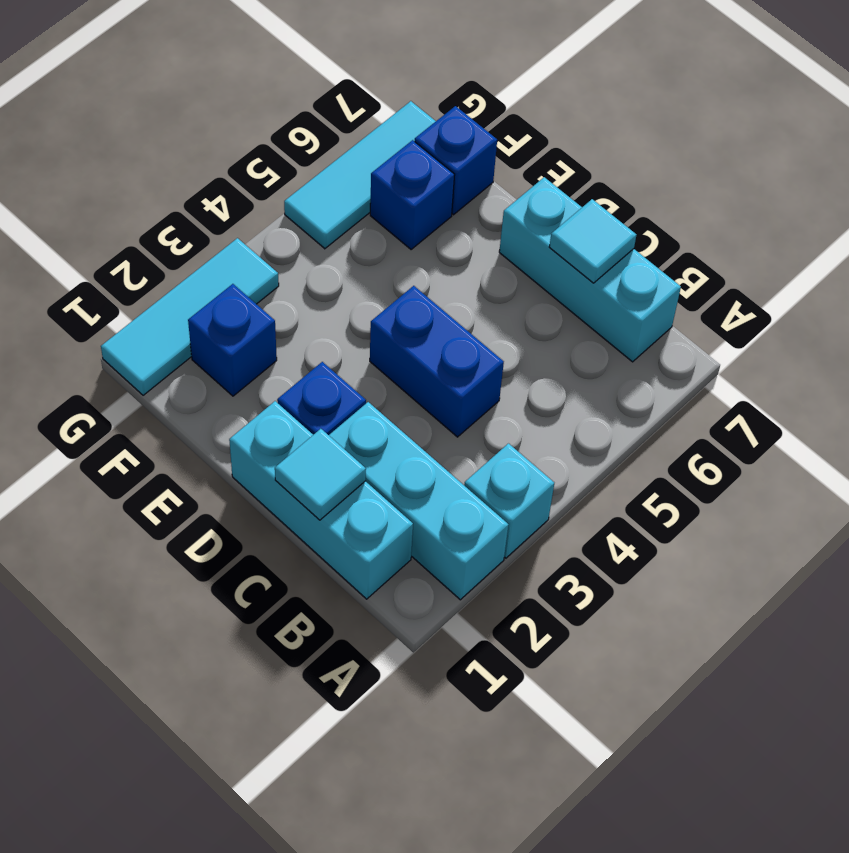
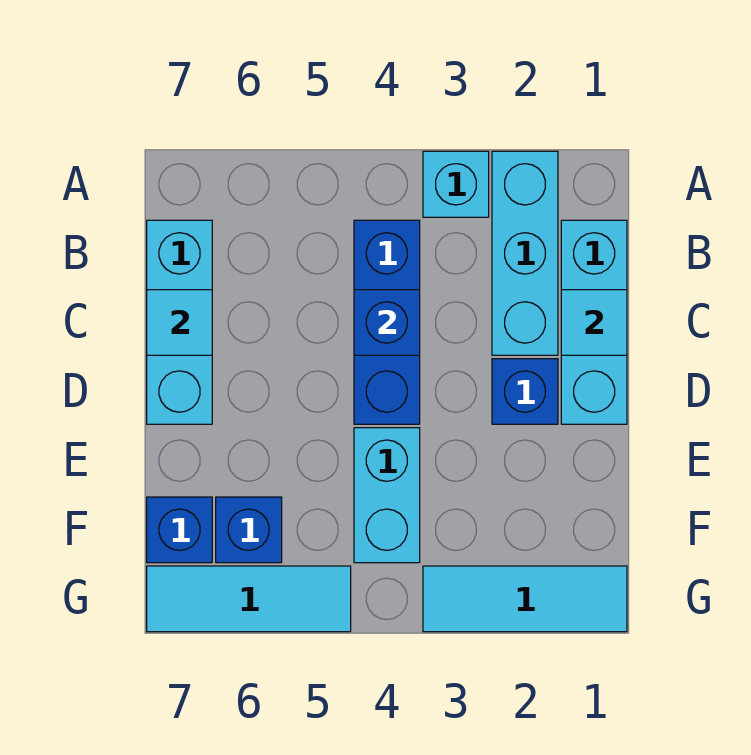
blue brick C4:D4 level 1 -> blue brick B4:D4 level 1
none -> cyan brick E4:F4 level 1
blue brick F2 level 1 -> blue brick C4 level 2

